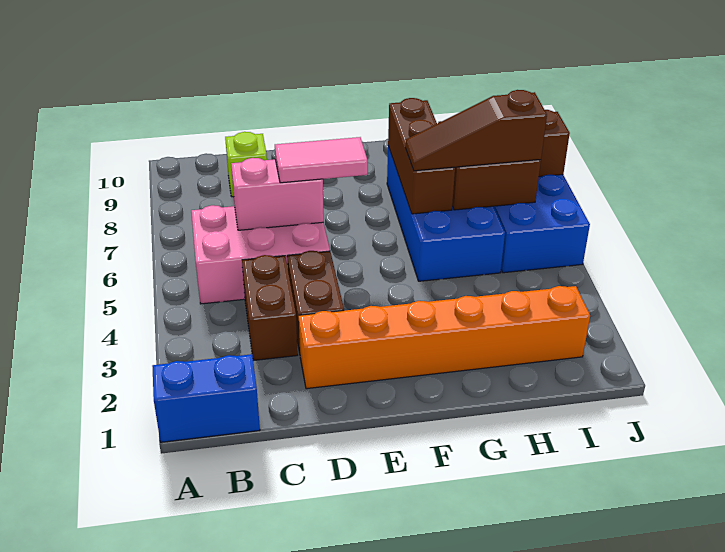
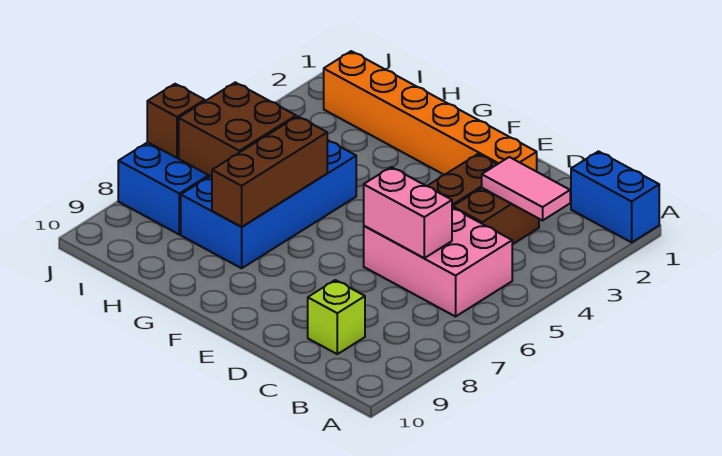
pink tile D6:E6 level 3 -> pink tile B3:C3 level 2
brown slope G6:I6 level 3 top I -> none

